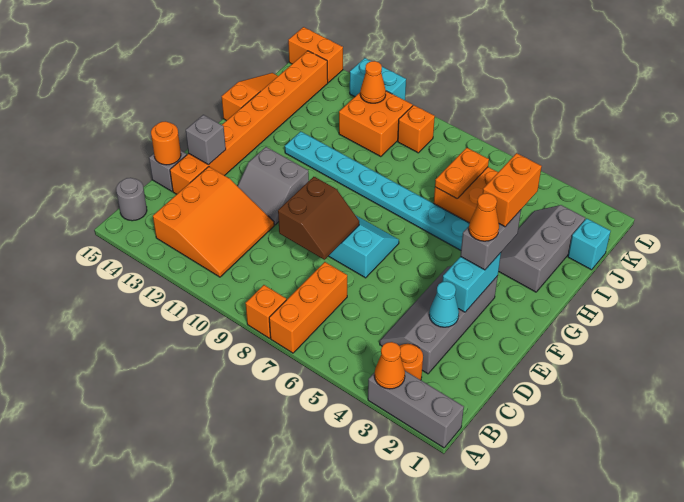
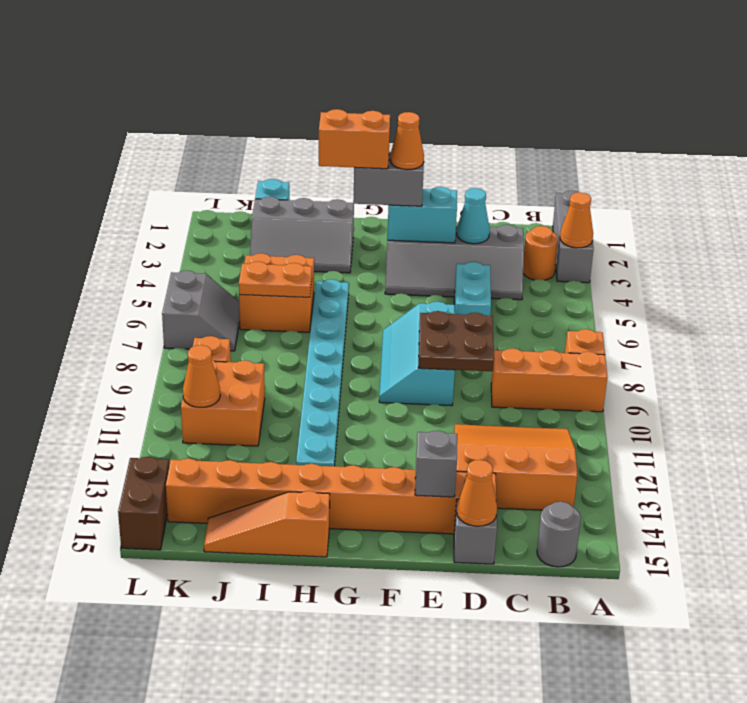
orange brick A7:C7 level 1 -> orange brick A9:C9 level 1
brown slope D8:E9 level 2 top 9 -> brown plate D8:E9 level 2
orange round brick D15 level 2 -> orange cone D15 level 2
grey slope E11:F12 level 1 top F -> grey slope K6:L7 level 1 top L
cyan brick L11:L12 level 1 -> cyan brick D5:D6 level 1
orange brick L14:L15 level 1 -> brown brick L14:L15 level 1

